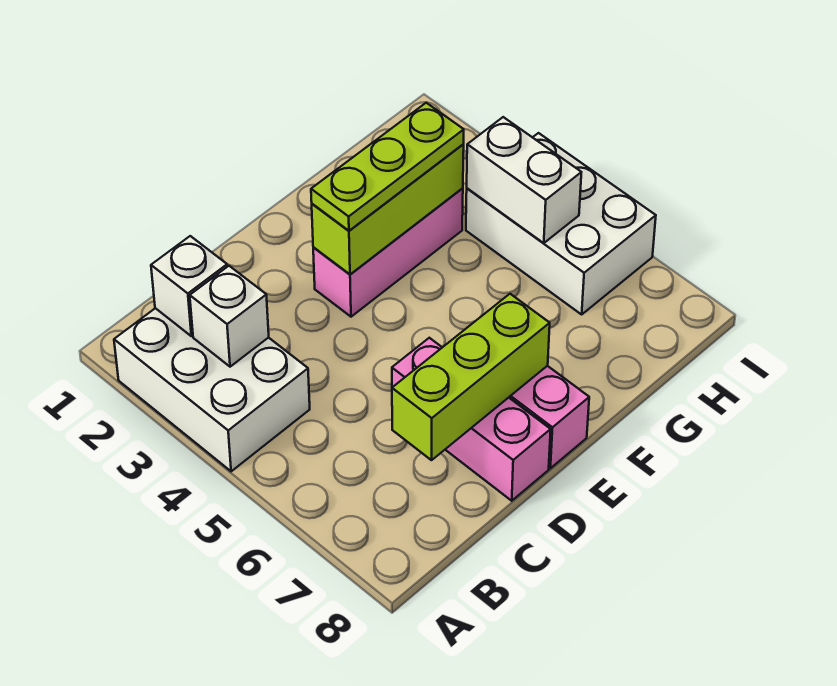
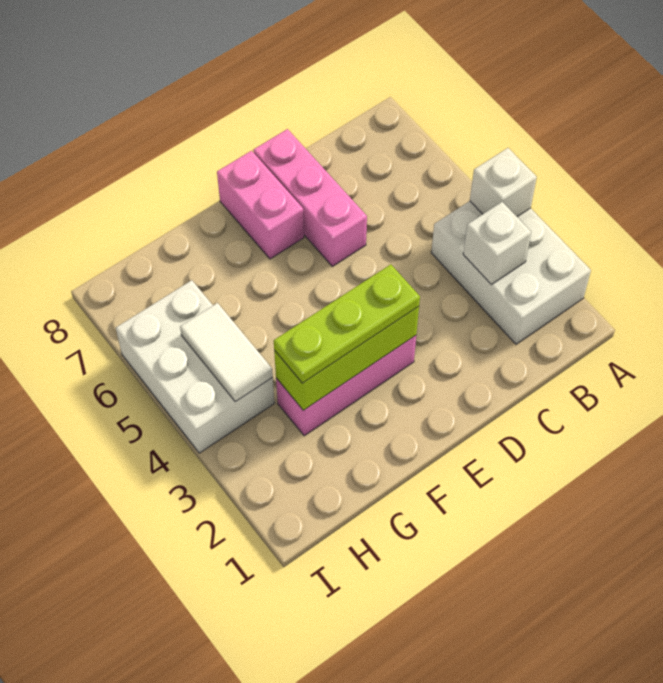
white brick B2 level 2 -> white brick A4 level 2
lime brick C7:E7 level 2 -> none
white brick H4:H5 level 2 -> white tile H4:H5 level 2

